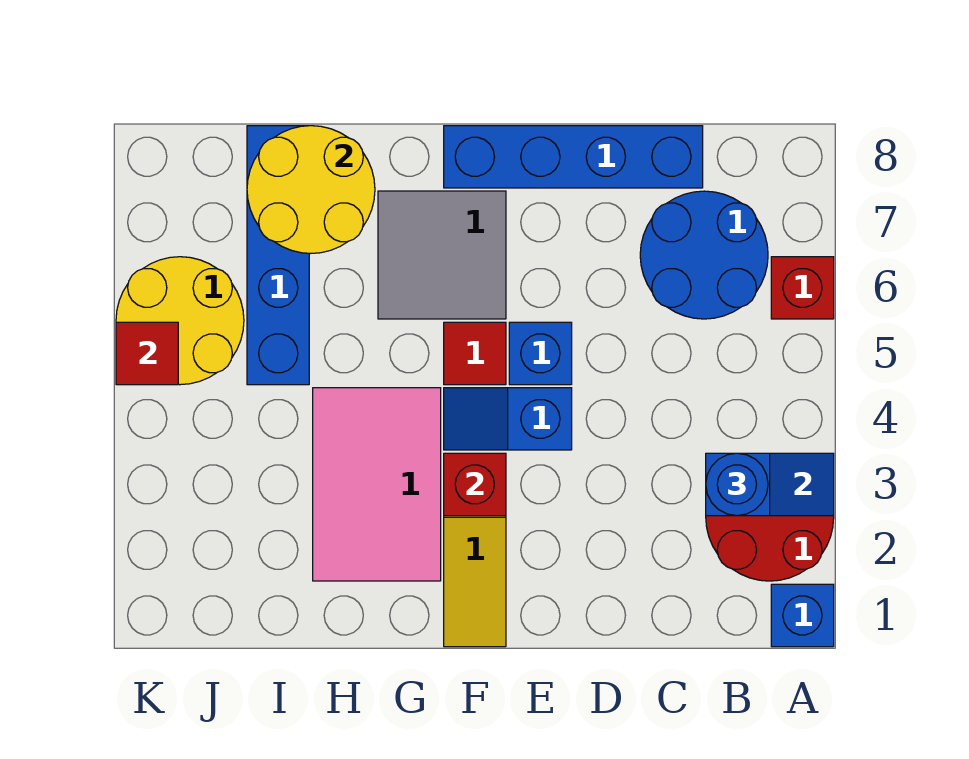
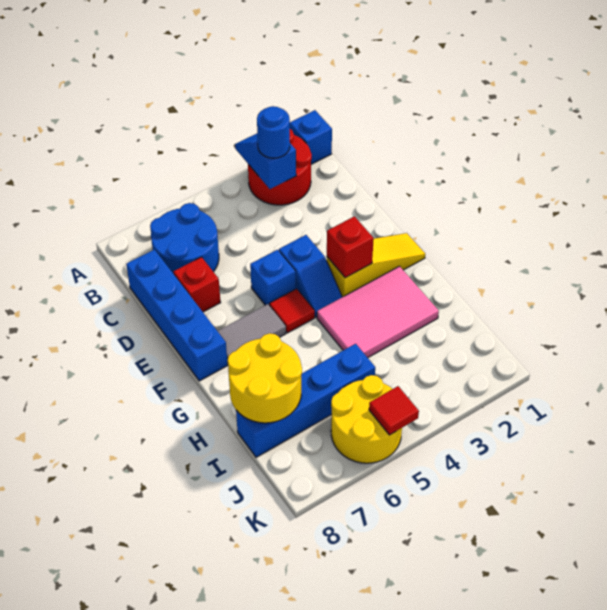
red brick A6 level 1 -> red brick D7 level 1
grey tile F6:G7 level 1 -> grey tile F6:F7 level 1

